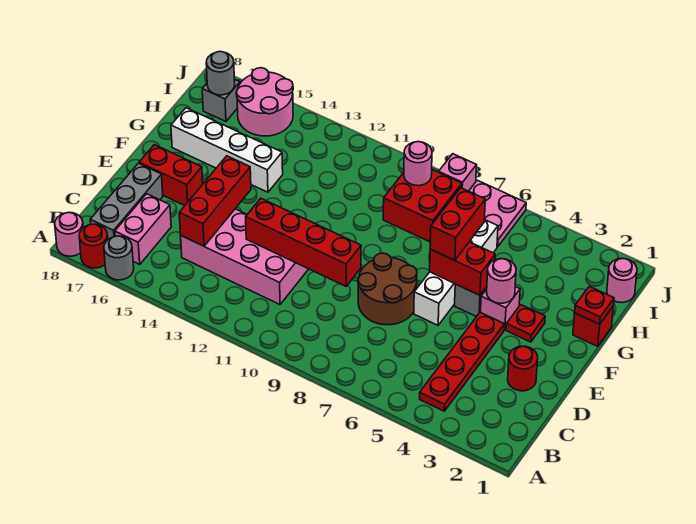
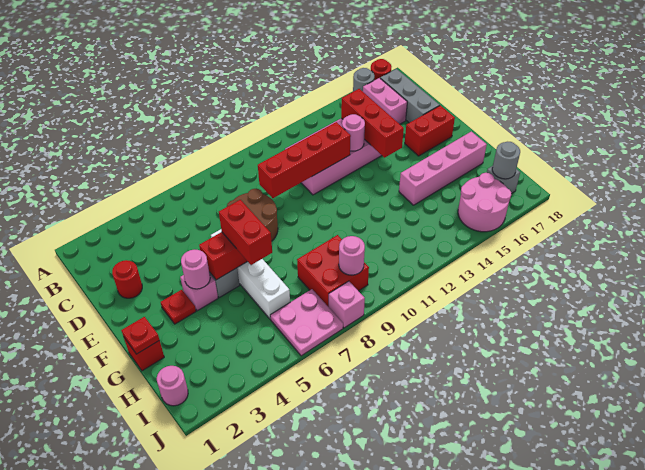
pink round brick A18 level 1 -> pink round brick D13 level 2
red plate B4:E4 level 1 -> none
white brick G14:G17 level 1 -> pink brick G14:G17 level 1

